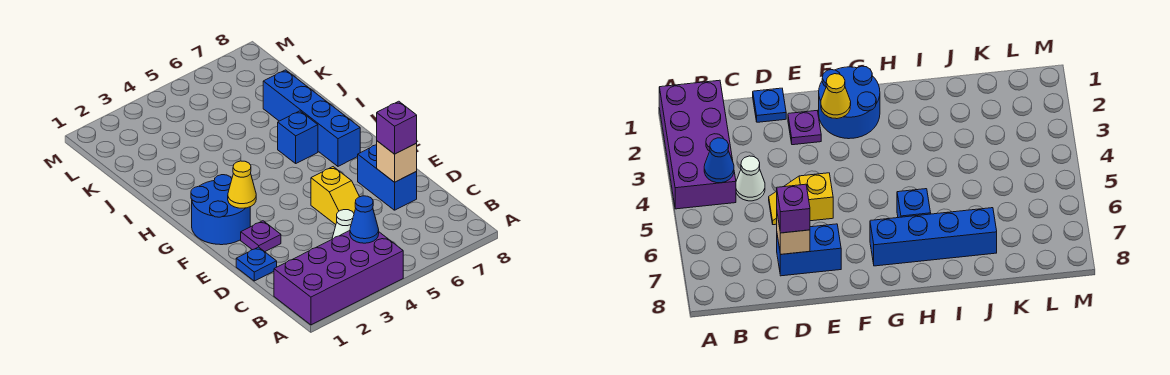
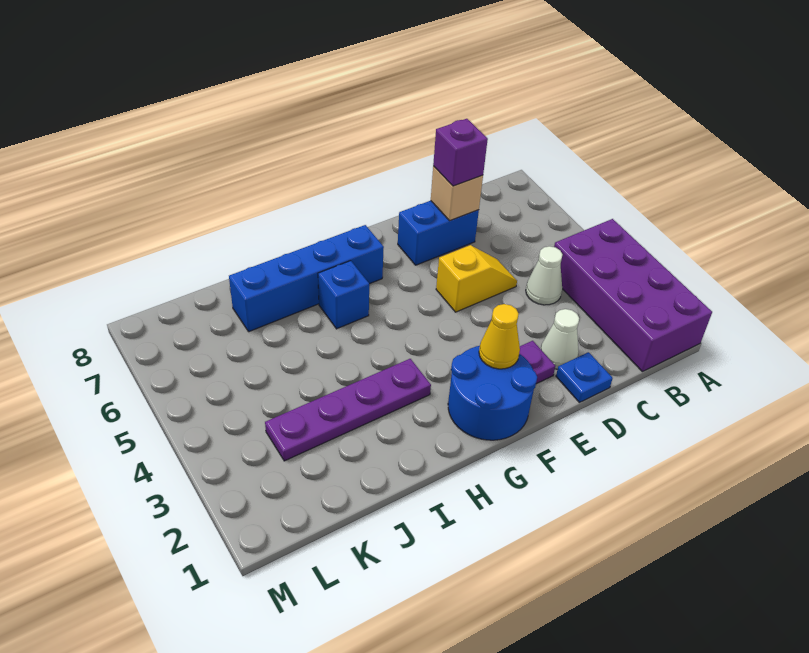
blue cone B4 level 2 -> none
none -> white cone D2 level 1
none -> purple plate H3:K3 level 1

